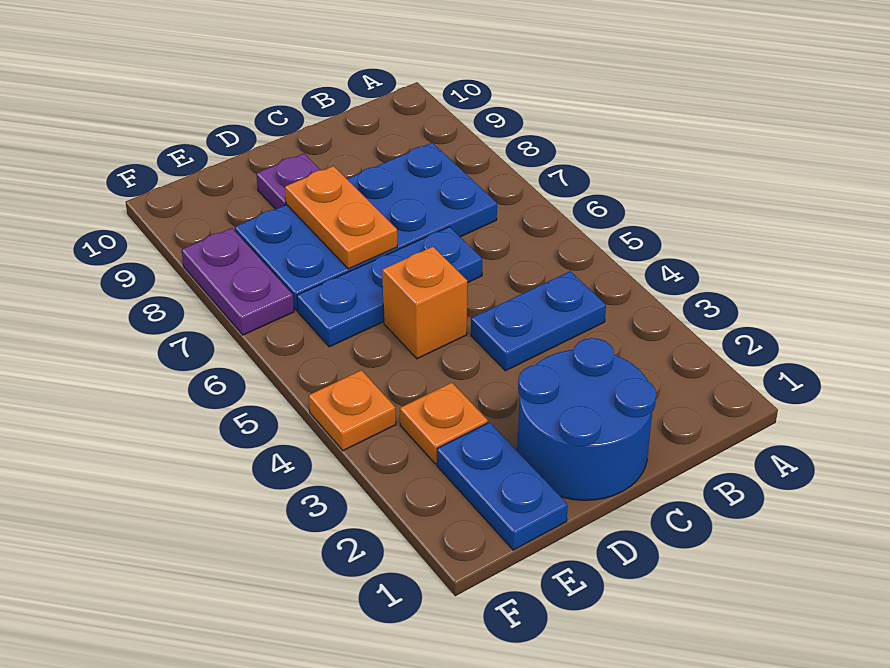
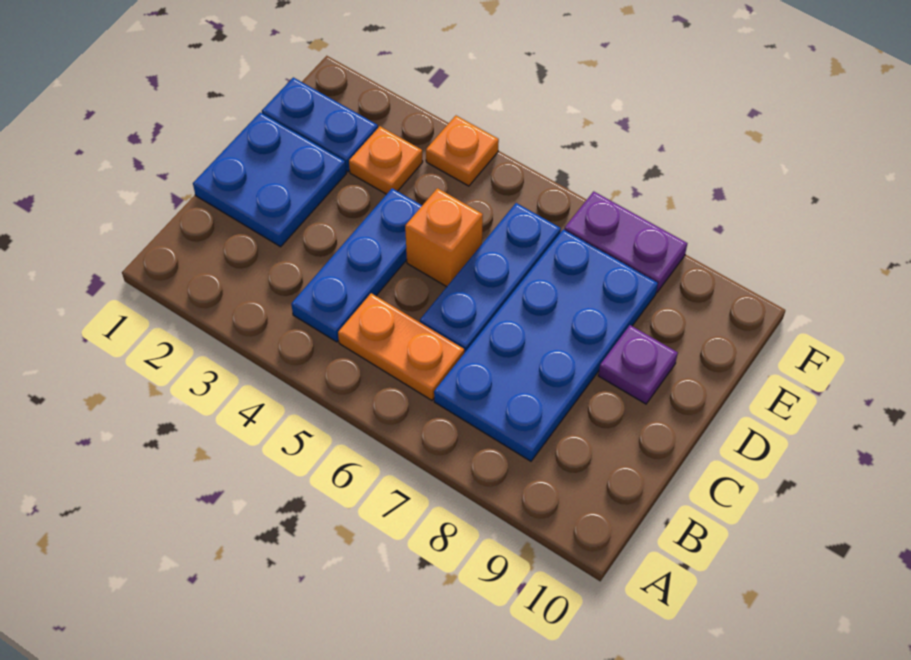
blue plate B4:C4 level 1 -> blue plate B4:D4 level 1
blue round brick C1:D2 level 1 -> blue plate C1:D2 level 1
orange plate D7:D8 level 2 -> orange plate B5:B6 level 1

